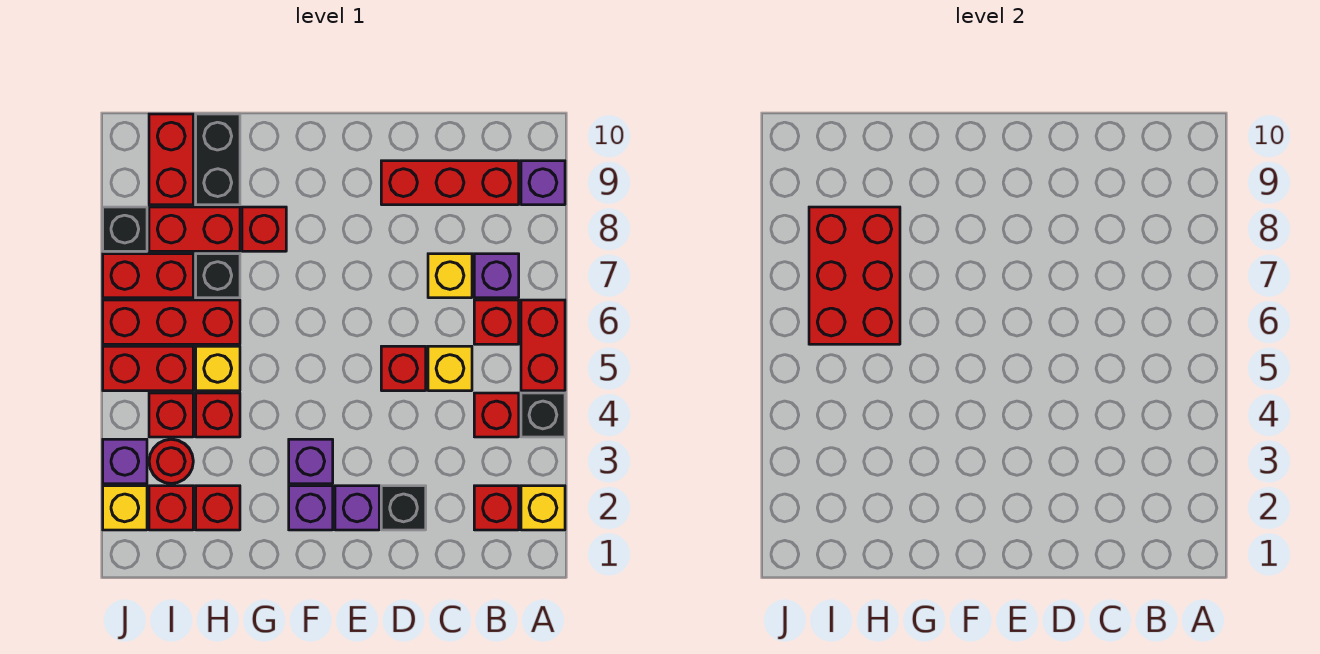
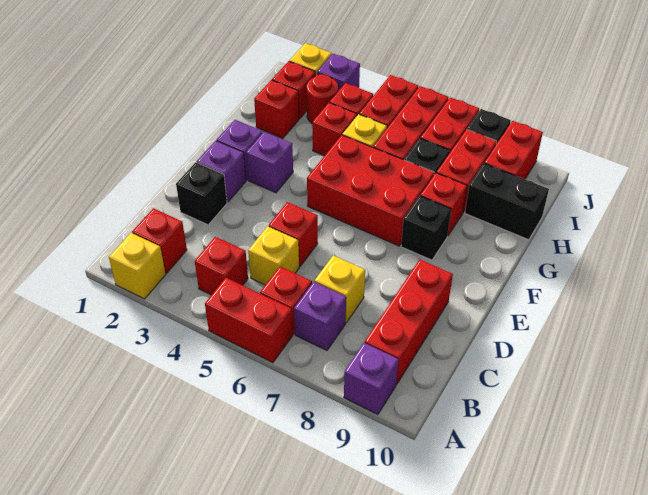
black brick A4 level 1 -> black brick F8 level 1
red brick H6:I8 level 2 -> red brick F5:G7 level 1
red brick I9:I10 level 1 -> red brick I9:J9 level 1

